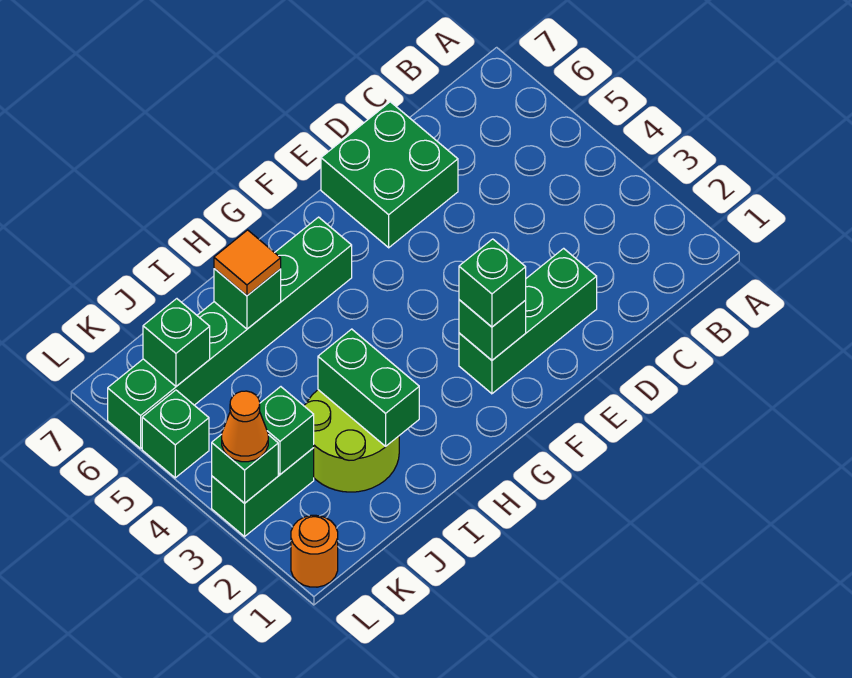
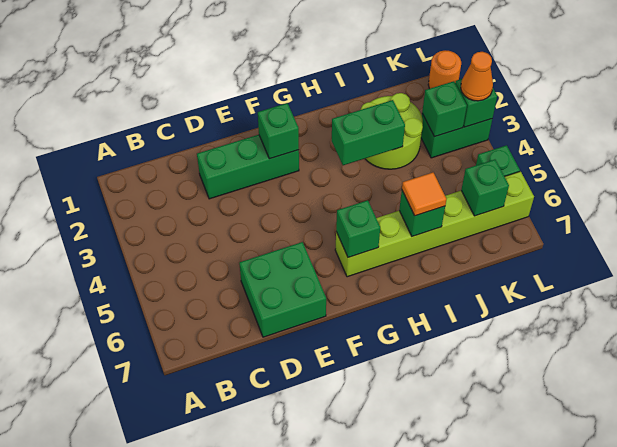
green brick F2 level 3 -> green brick G6 level 2
green brick G6:L6 level 1 -> lime brick G6:L6 level 1
green brick I2:I3 level 2 -> green brick H3:I3 level 2

